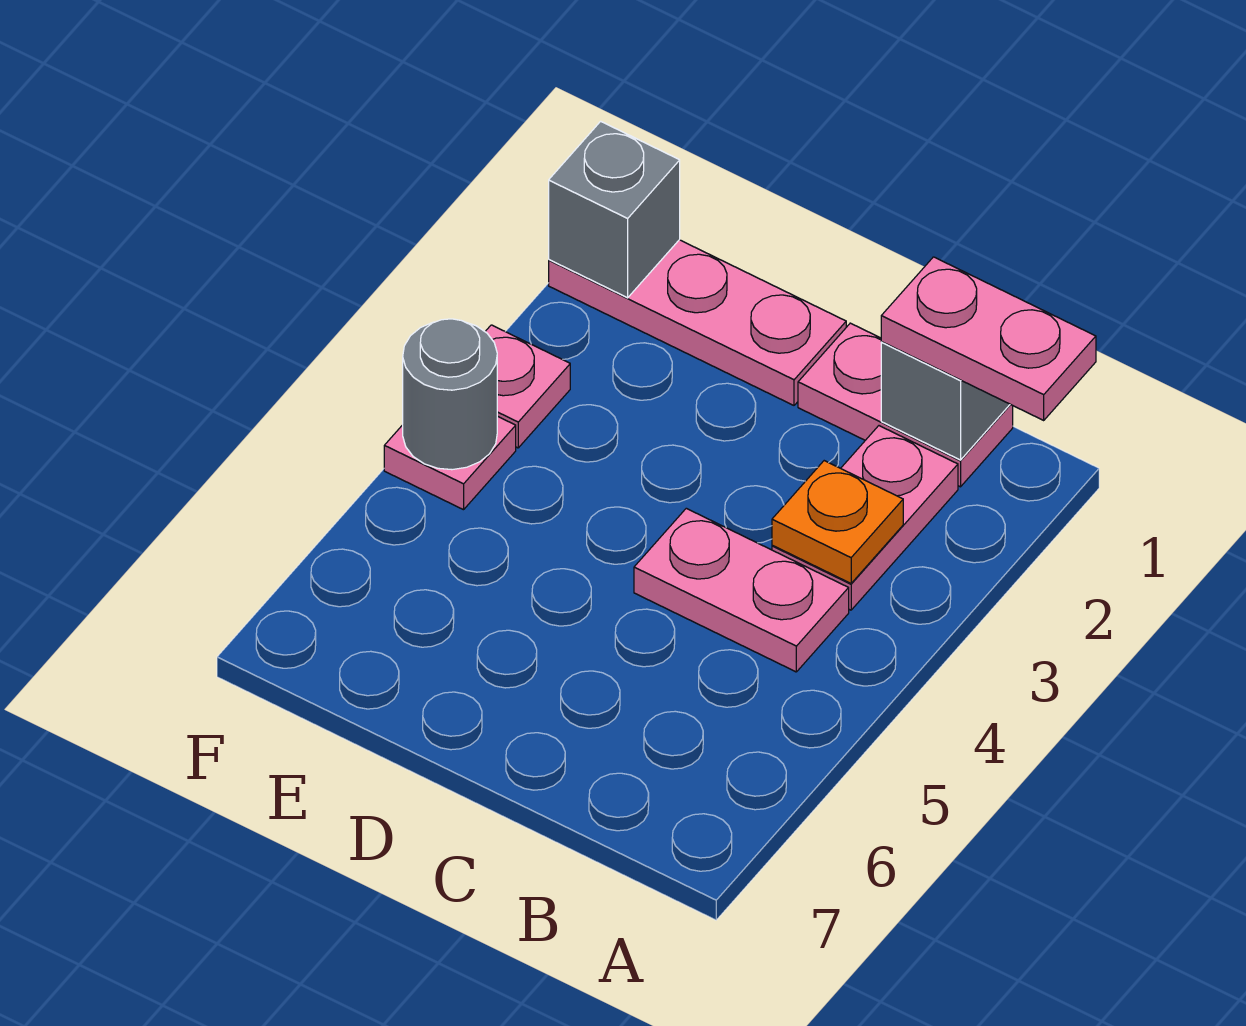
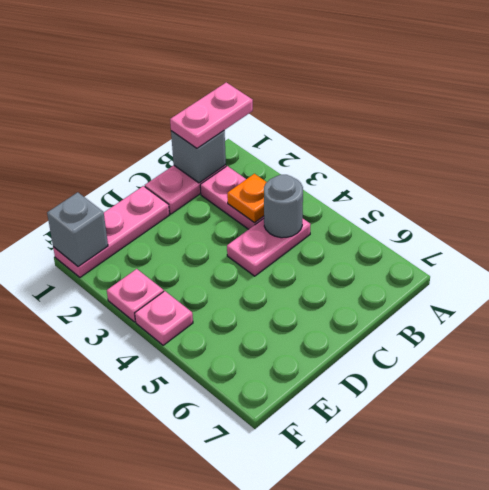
grey round brick F4 level 2 -> grey round brick B4 level 2

